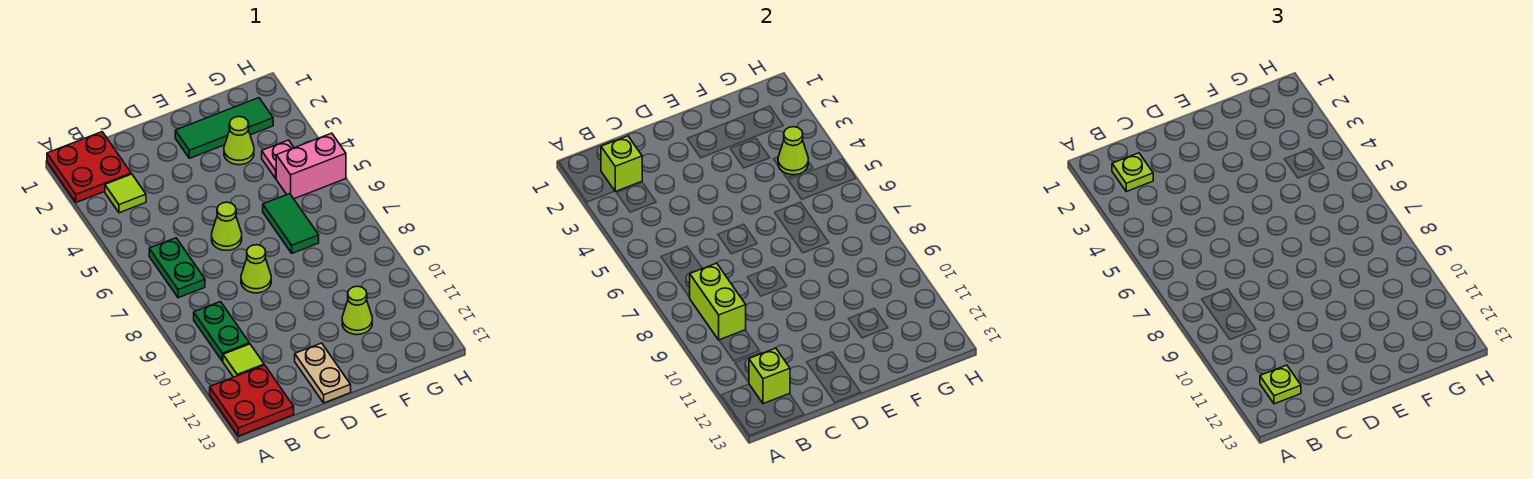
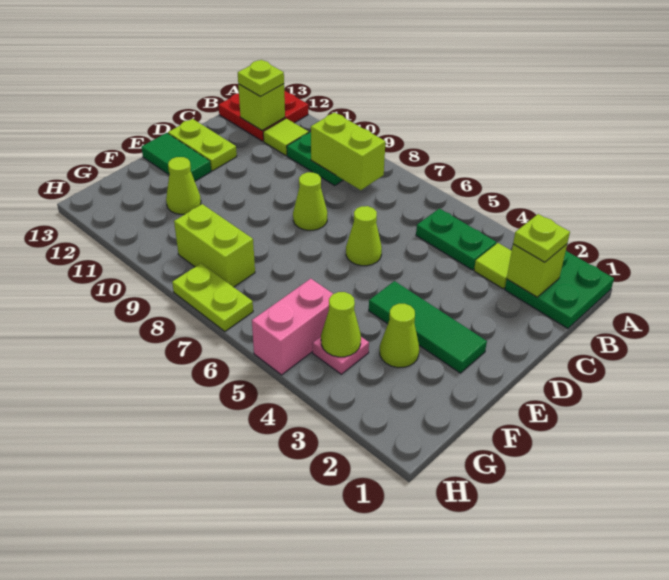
red plate A1:B2 level 1 -> green plate A1:B2 level 1
green plate B6:B7 level 1 -> green plate B4:B5 level 1
tan plate D12:D13 level 1 -> lime plate D12:D13 level 1
green tile E2:G2 level 1 -> green tile E2:E4 level 1
green tile F6:F7 level 1 -> green tile E12:E13 level 1
none -> lime brick G8:G9 level 1
none -> lime plate H7:H8 level 1

